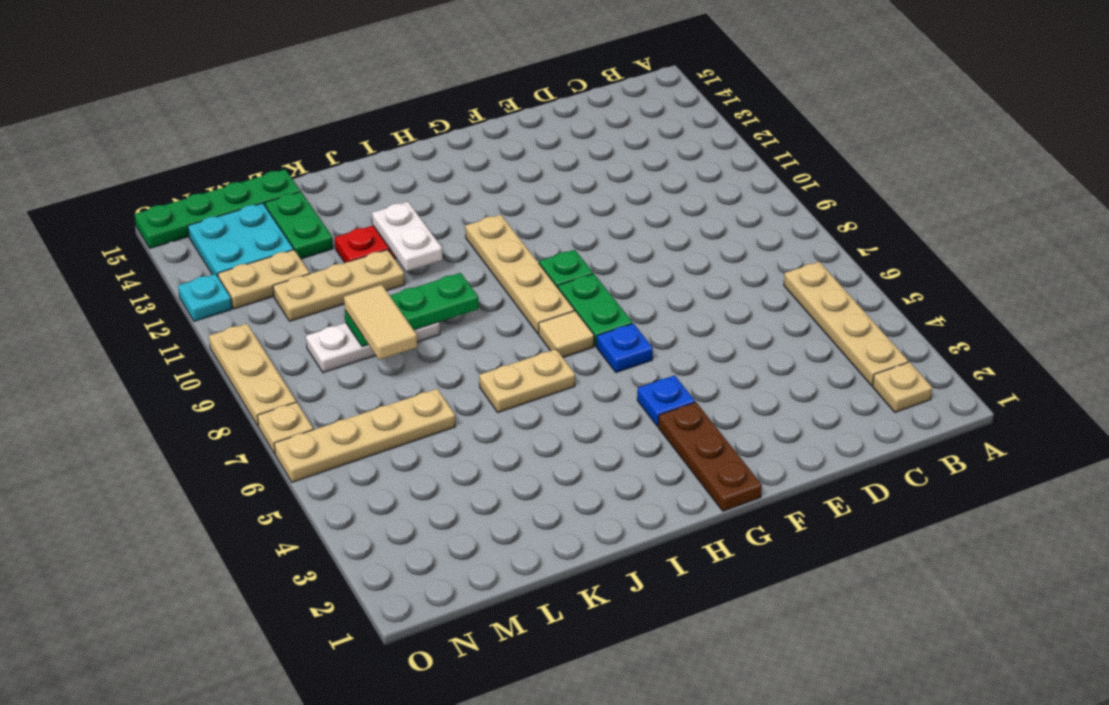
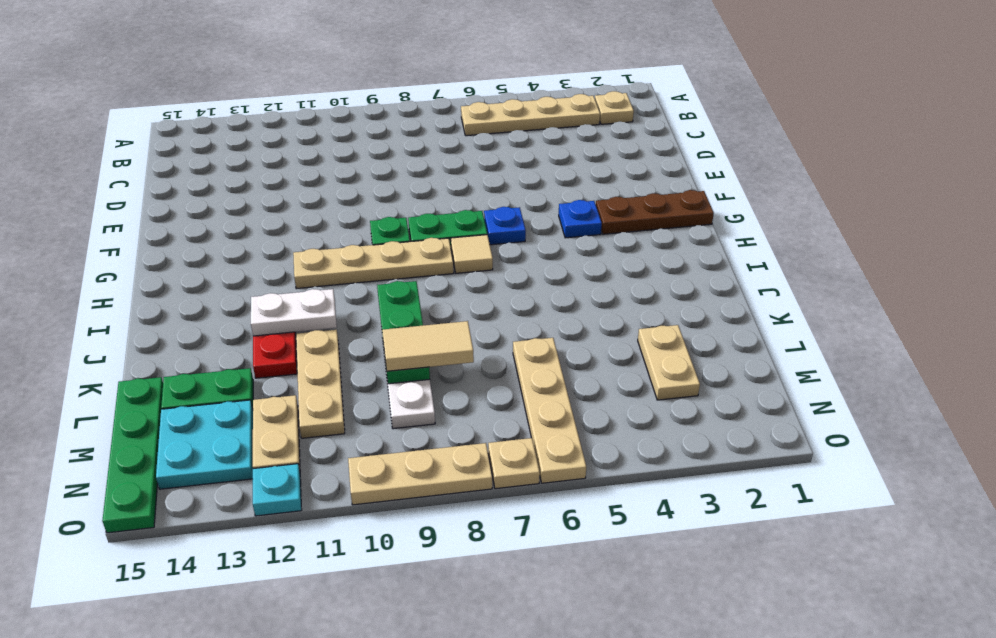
tan plate I6:J6 level 1 -> tan plate L3:M3 level 1

